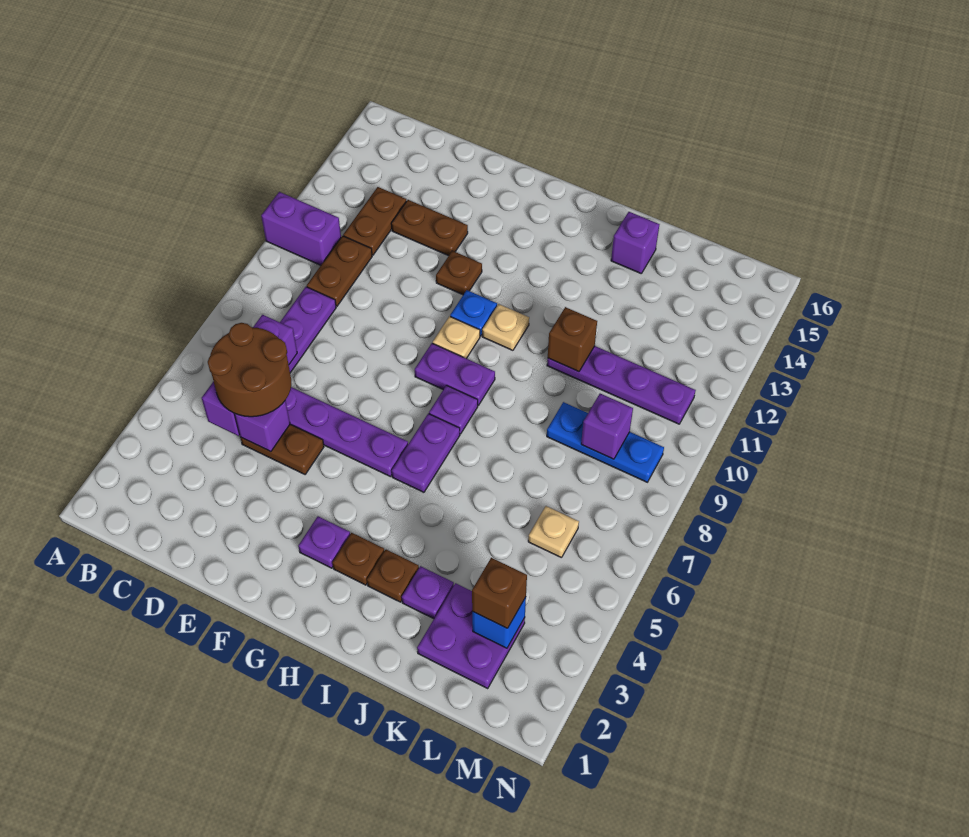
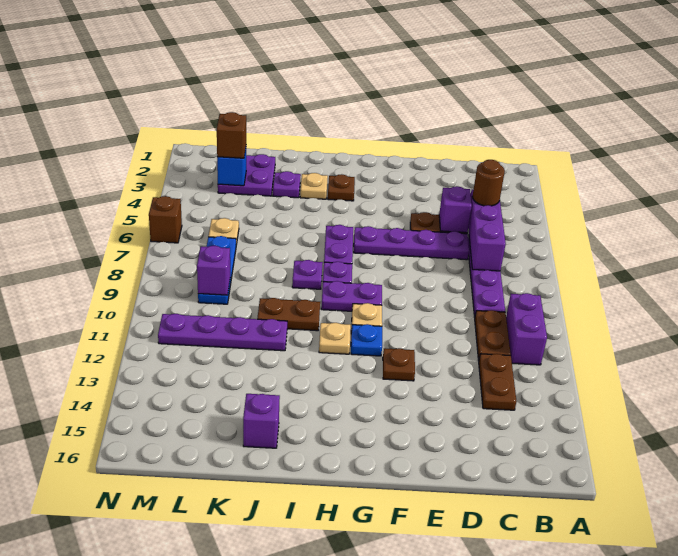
purple brick A11:B11 level 1 -> purple brick B10:B11 level 1
brown round brick C5:D6 level 3 -> brown round brick C5 level 3
brown plate D13:E13 level 1 -> brown plate I10:J10 level 1
purple plate G3 level 1 -> purple plate I8 level 1
brown plate I3 level 1 -> tan plate I3 level 1
brown brick J11 level 2 -> brown brick N6 level 1
blue plate K9:M9 level 1 -> blue plate L7:L9 level 1

